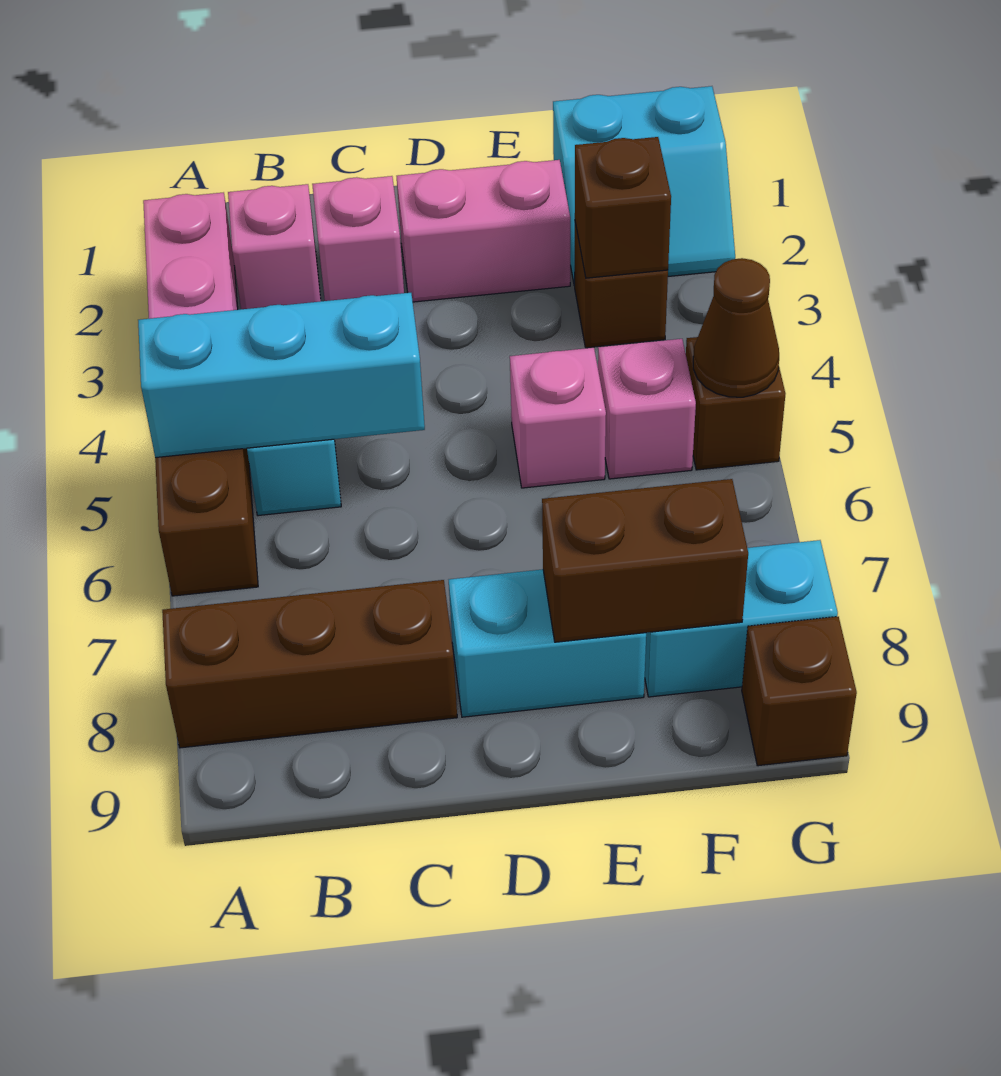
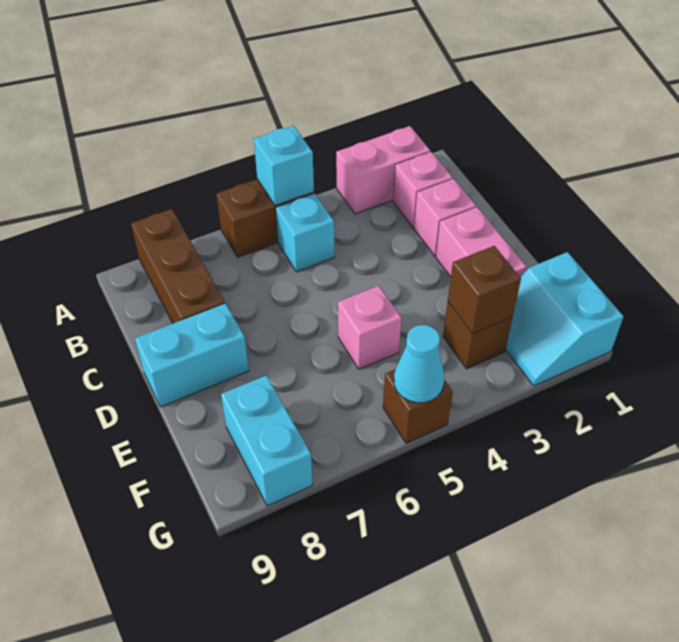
cyan brick A5:C5 level 2 -> cyan brick A5 level 2
cyan brick D8:E8 level 1 -> cyan brick D8:D9 level 1
brown brick E8:F8 level 2 -> none
pink brick F5 level 1 -> none
brown cone G5 level 2 -> cyan cone G5 level 2
brown brick G9 level 1 -> none

